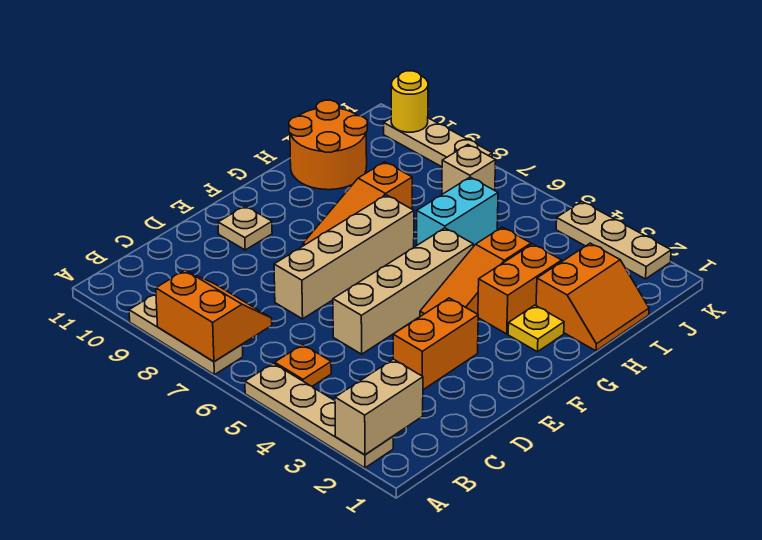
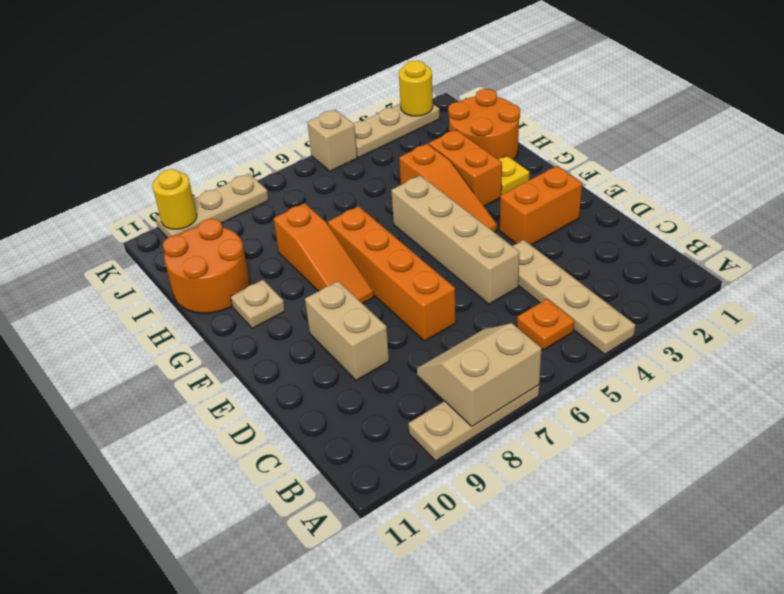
tan plate A2:A5 level 1 -> tan plate A4:D4 level 1
tan brick A2:B2 level 2 -> tan brick D9:E9 level 1
orange slope A7:B8 level 2 top A -> tan slope A7:B8 level 2 top A
orange brick D3:E3 level 1 -> orange brick E2:E3 level 1
tan brick D7:G7 level 1 -> orange brick D7:G7 level 1
tan plate E10 level 1 -> tan plate G10 level 1
orange slope H1:I2 level 1 top 2 -> orange round brick H1:I2 level 1
cyan brick H6:I6 level 1 -> none
tan brick J7 level 1 -> tan brick K5 level 1
none -> yellow round brick K2 level 2

